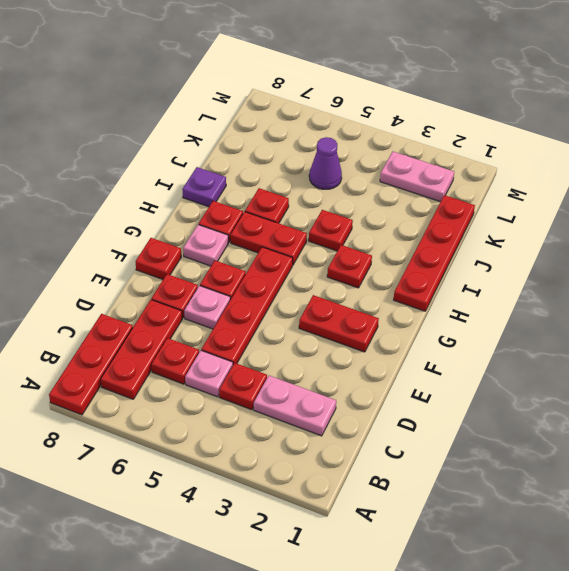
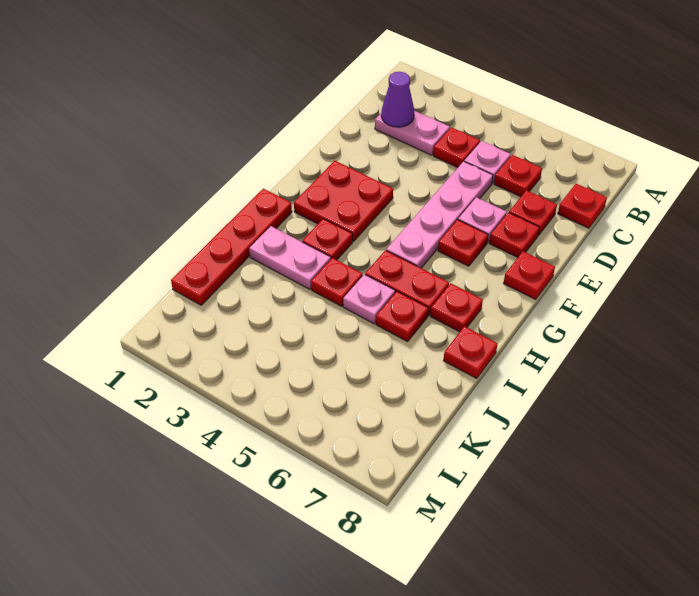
red plate A8:C8 level 1 -> red plate C8 level 1
red plate B7:D7 level 1 -> red plate D7 level 1
red plate D5:G5 level 1 -> pink plate D5:G5 level 1
red plate F2:F3 level 1 -> red plate F2:G3 level 1
pink plate G7 level 1 -> pink plate I5 level 1
purple plate I8 level 1 -> red plate I8 level 1
purple cone K5 level 1 -> purple cone C2 level 2
pink plate L2:L3 level 1 -> pink plate I2:I3 level 1

